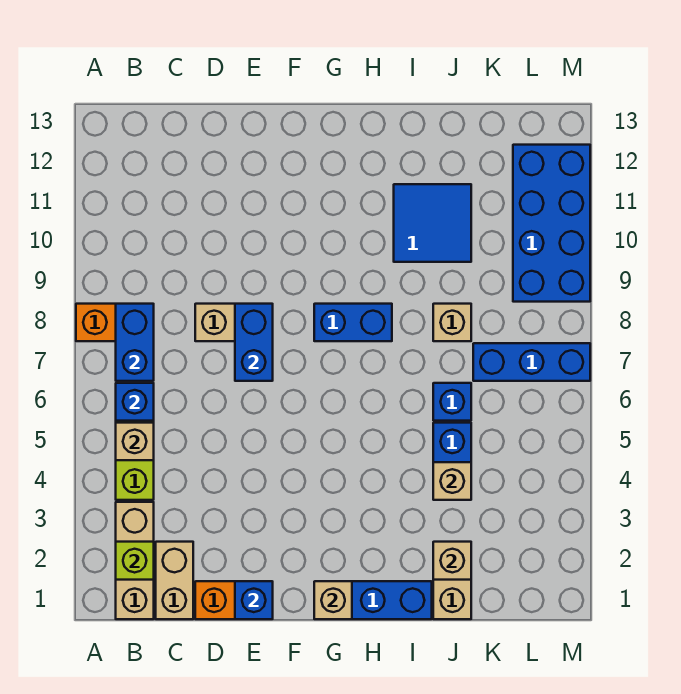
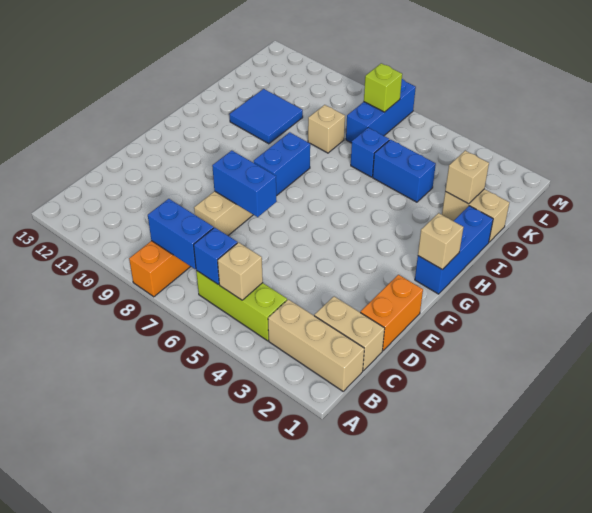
lime brick B2 level 2 -> lime brick L7 level 2
blue brick E1 level 2 -> none
tan brick J4 level 2 -> none
blue brick L9:M12 level 1 -> none

